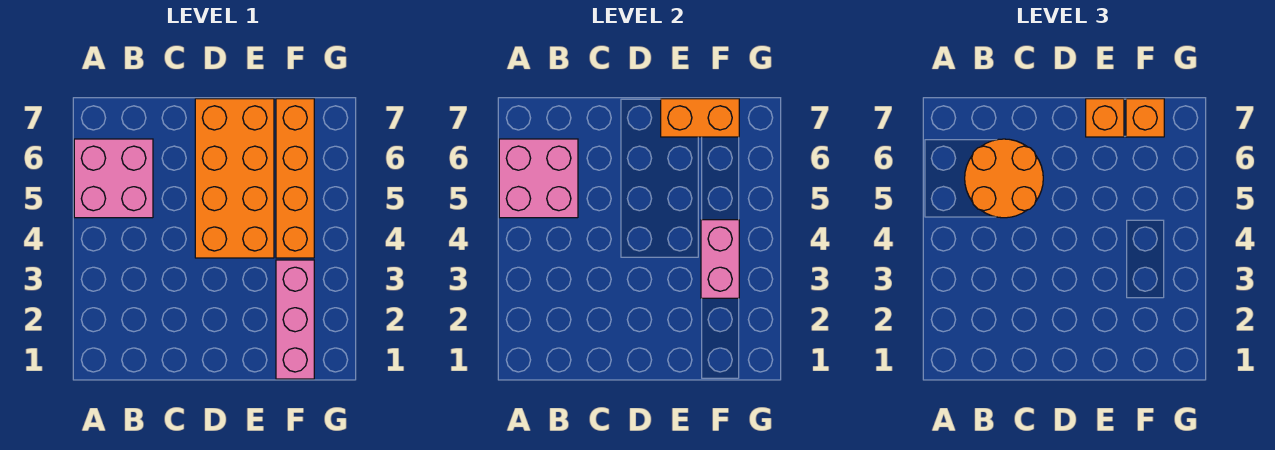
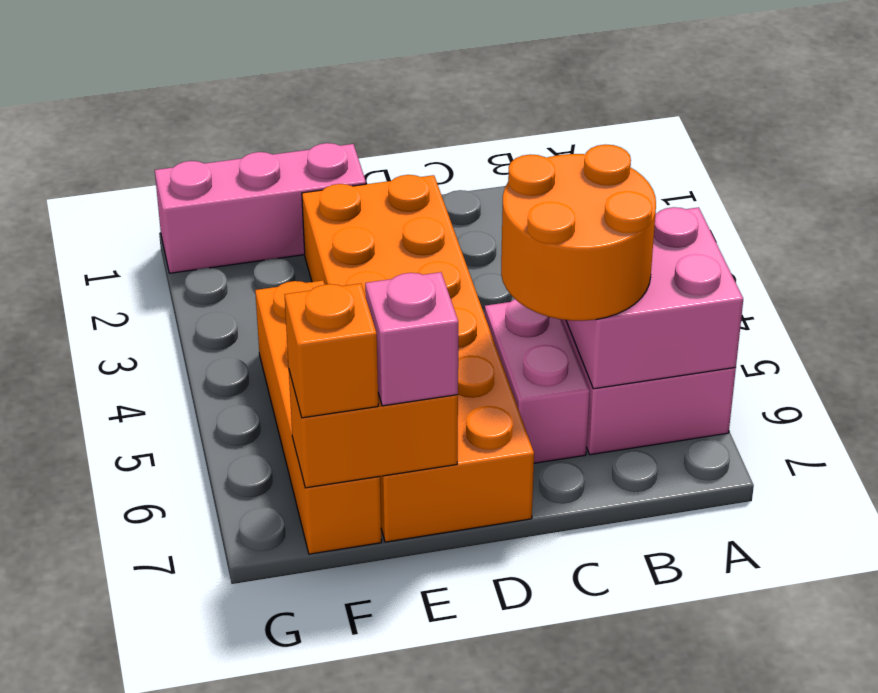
orange brick D4:E7 level 1 -> orange brick D2:E7 level 1
orange brick E7 level 3 -> pink brick E7 level 3
pink brick F1:F3 level 1 -> pink brick E1:G1 level 1
pink brick F3:F4 level 2 -> pink brick C5:C6 level 1

